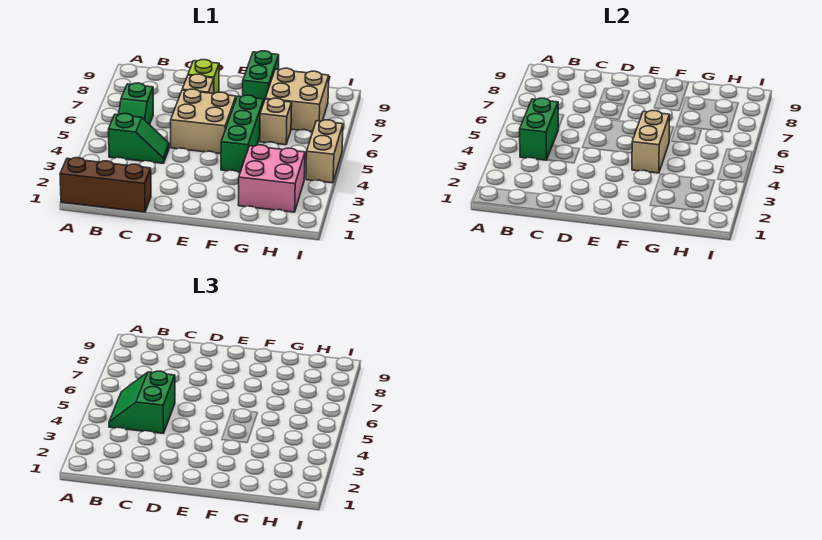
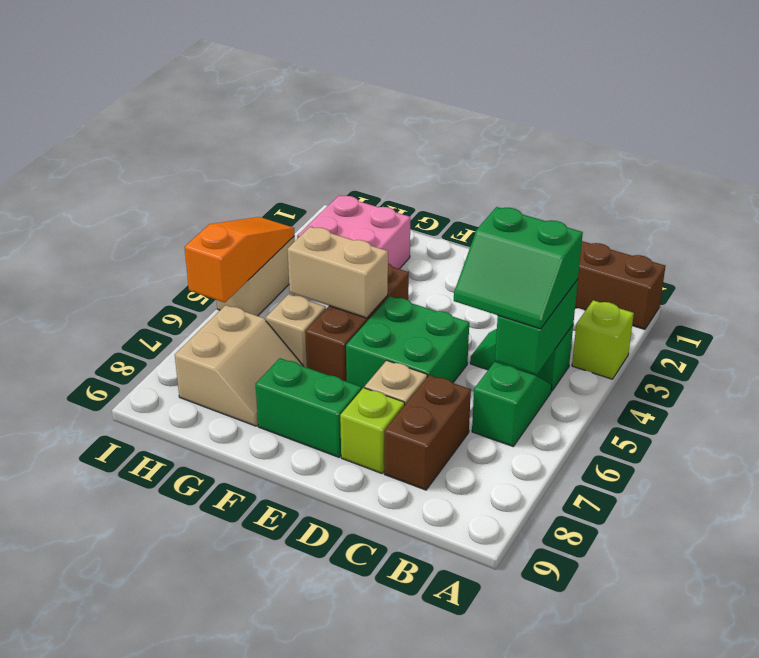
none -> lime brick A3 level 1
green slope B4:C5 level 3 top C -> green slope B4:C5 level 3 top 4
none -> brown brick C7:C8 level 1
tan brick D5:E6 level 1 -> green brick D5:E6 level 1
green brick F4:F6 level 1 -> brown brick F4:F6 level 1
tan brick F4:F5 level 2 -> tan brick F5:G5 level 2
green brick F8:F9 level 1 -> green brick E8:F8 level 1
tan brick G7:H8 level 1 -> tan slope G7:H8 level 1 top H
none -> orange slope I4:I6 level 2 top 6

